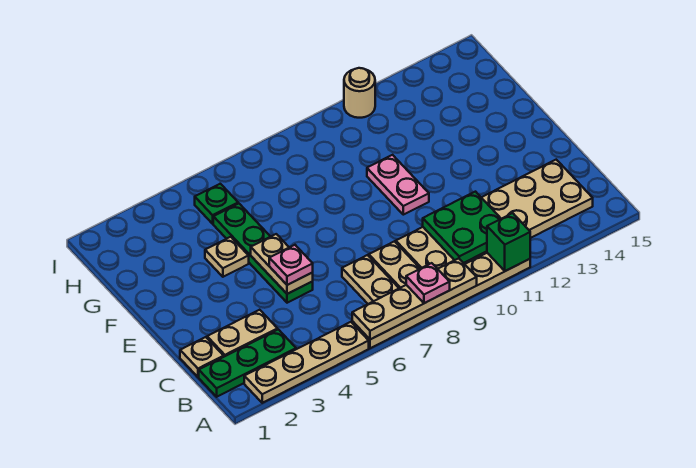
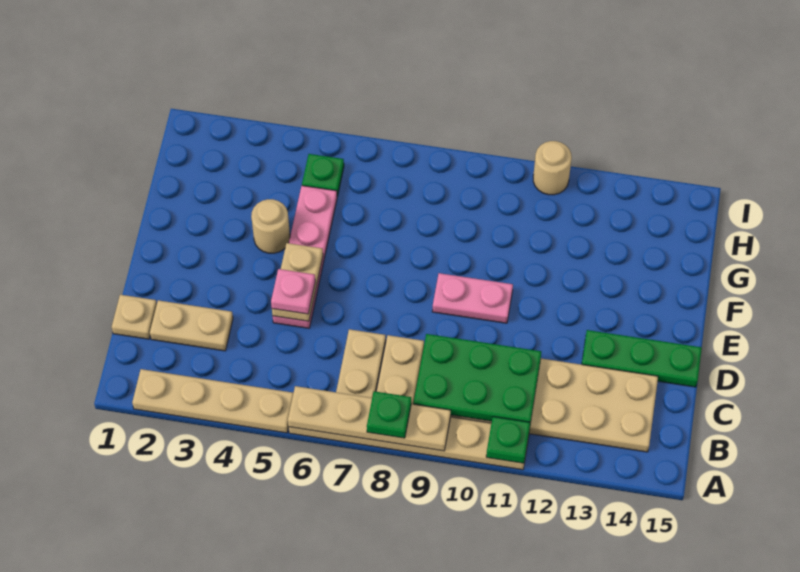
pink plate A8 level 3 -> green plate A8 level 3
green brick A11 level 2 -> green plate A11 level 2
green plate B1:B3 level 1 -> green plate D13:D15 level 1
green plate B10:C11 level 2 -> green plate B9:C11 level 2
green plate D5:G5 level 1 -> pink plate D5:G5 level 1
pink plate E10:F10 level 1 -> pink plate E9:E10 level 1
tan plate F4 level 1 -> tan round brick F4 level 1

